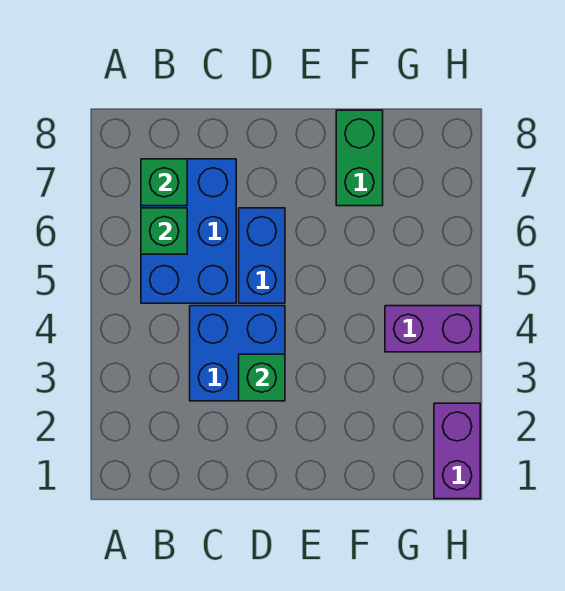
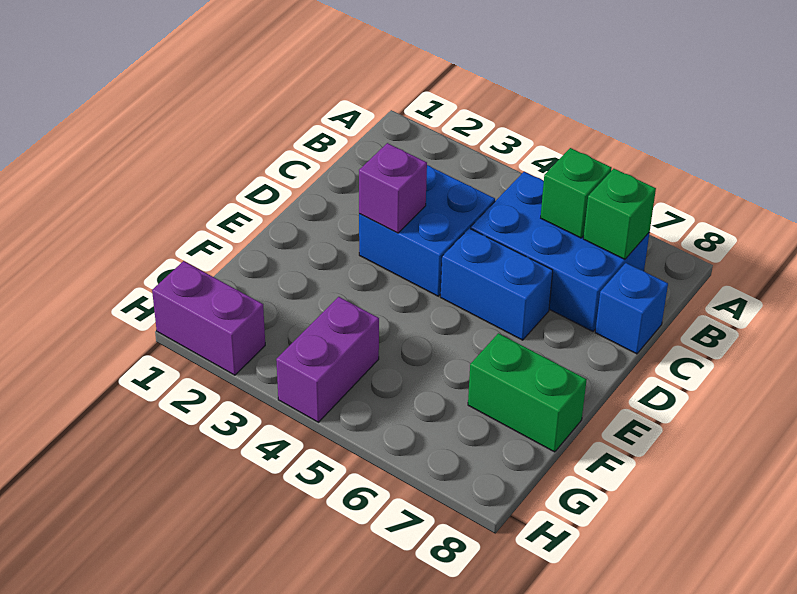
none -> blue brick C8 level 1
green brick D3 level 2 -> purple brick D3 level 2

